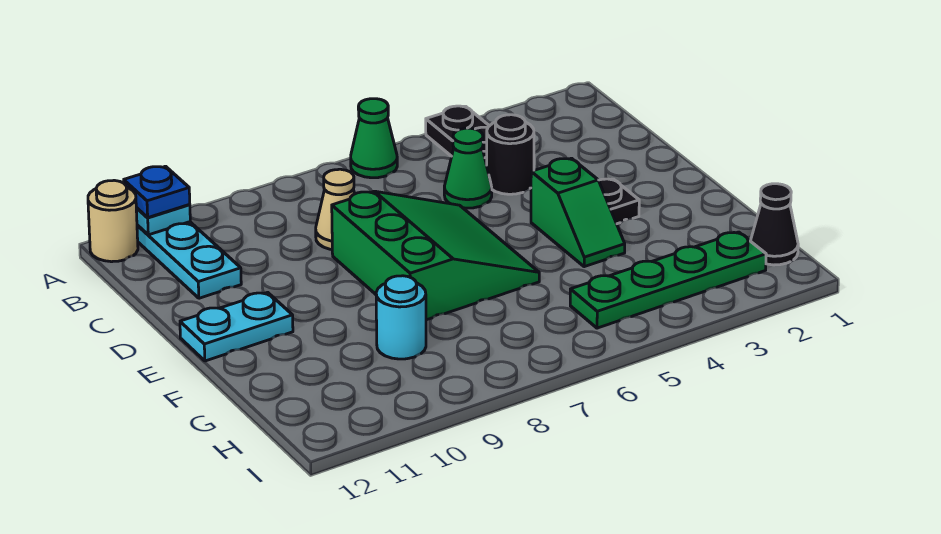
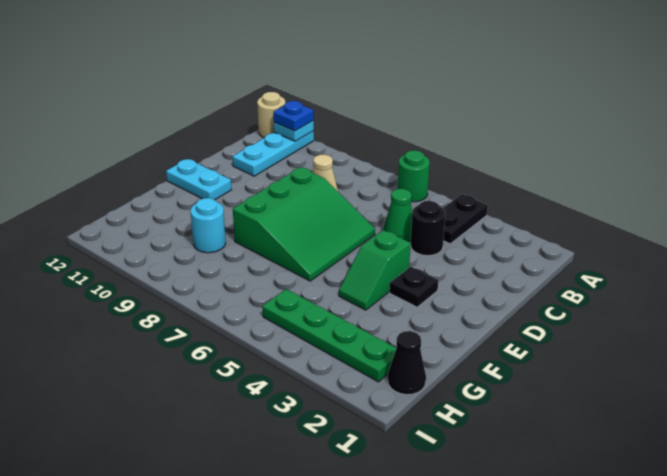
green cone A6 level 1 -> green round brick A6 level 1

